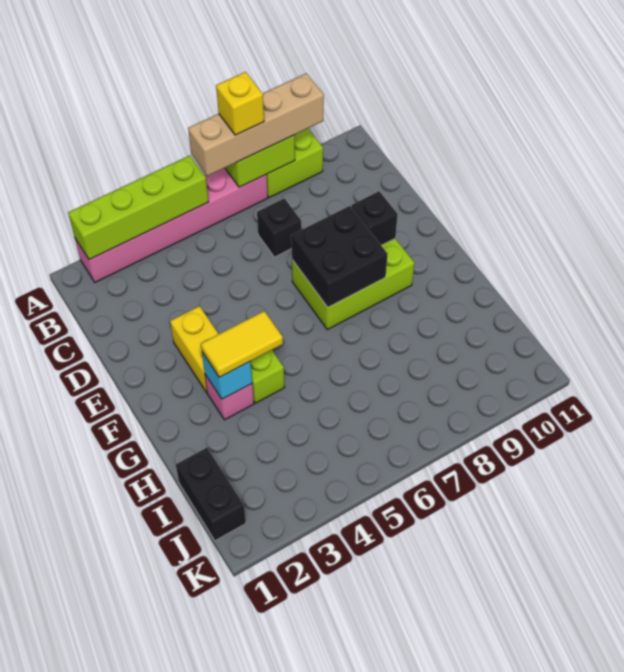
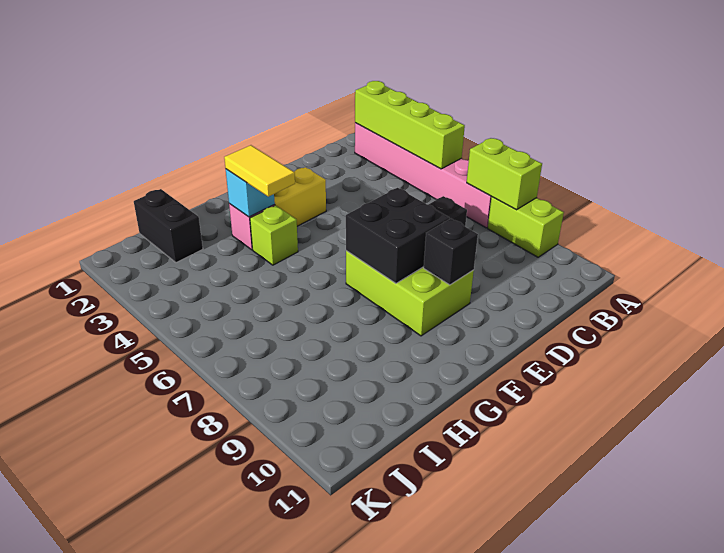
tan brick A6:A9 level 3 -> none
yellow brick A7 level 4 -> none
black brick I1:J1 level 1 -> black brick I1:I2 level 1

